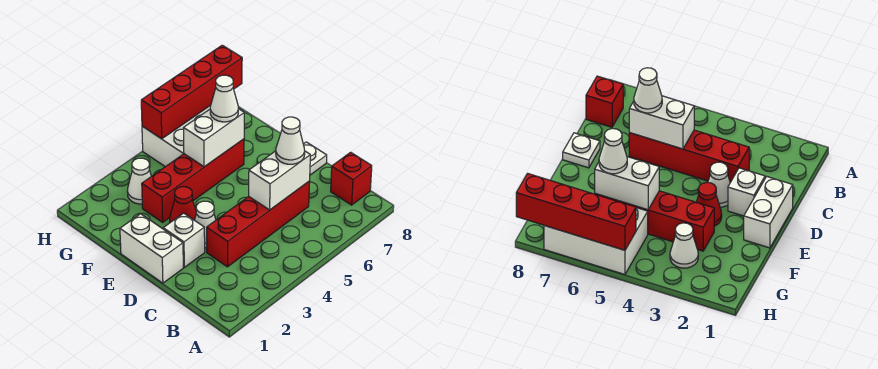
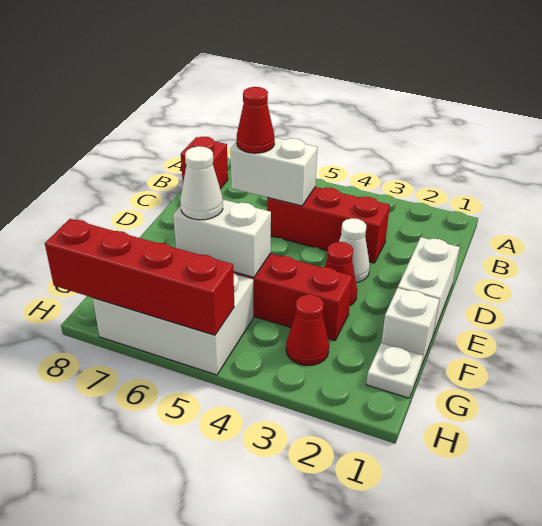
red brick C3:C6 level 1 -> red brick C3:C5 level 1
white cone C6 level 3 -> red cone C6 level 3
white brick D2 level 1 -> white brick F1 level 1
white plate D8 level 1 -> white plate G1 level 1
white cone G3 level 1 -> red cone G3 level 1

